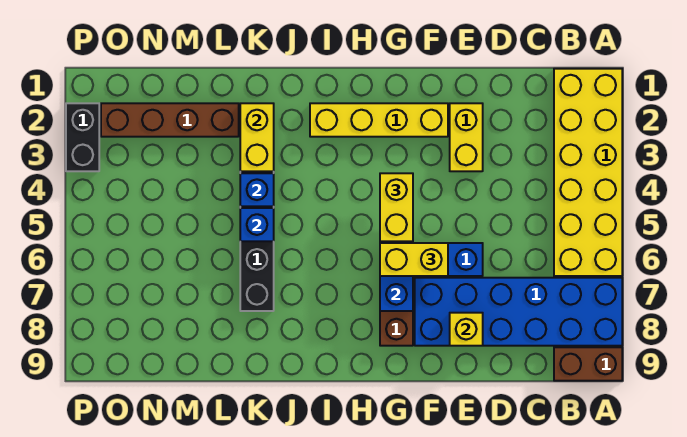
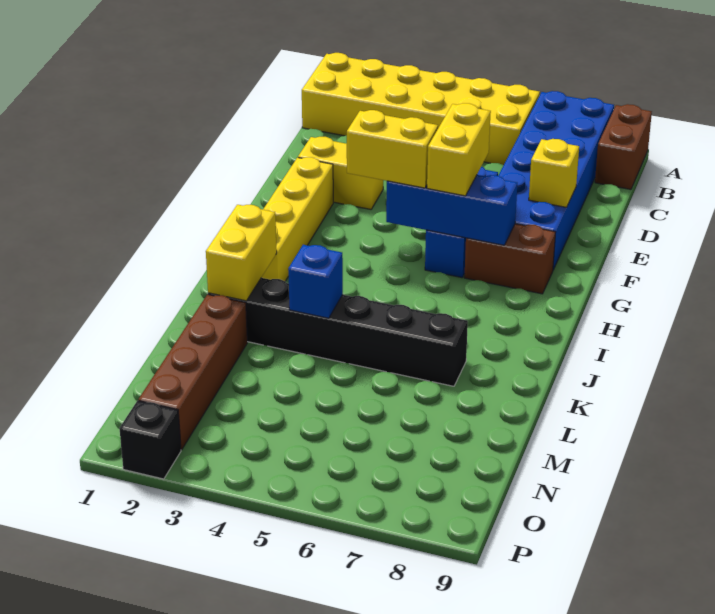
yellow brick K2:K3 level 2 -> yellow brick J2:K2 level 2
blue brick K5 level 2 -> none
black brick P2:P3 level 1 -> black brick P2 level 1

